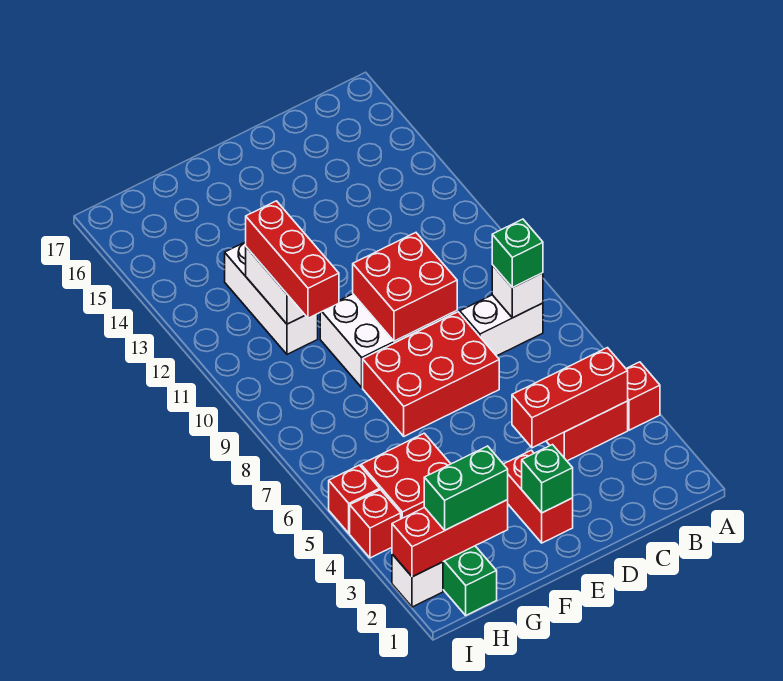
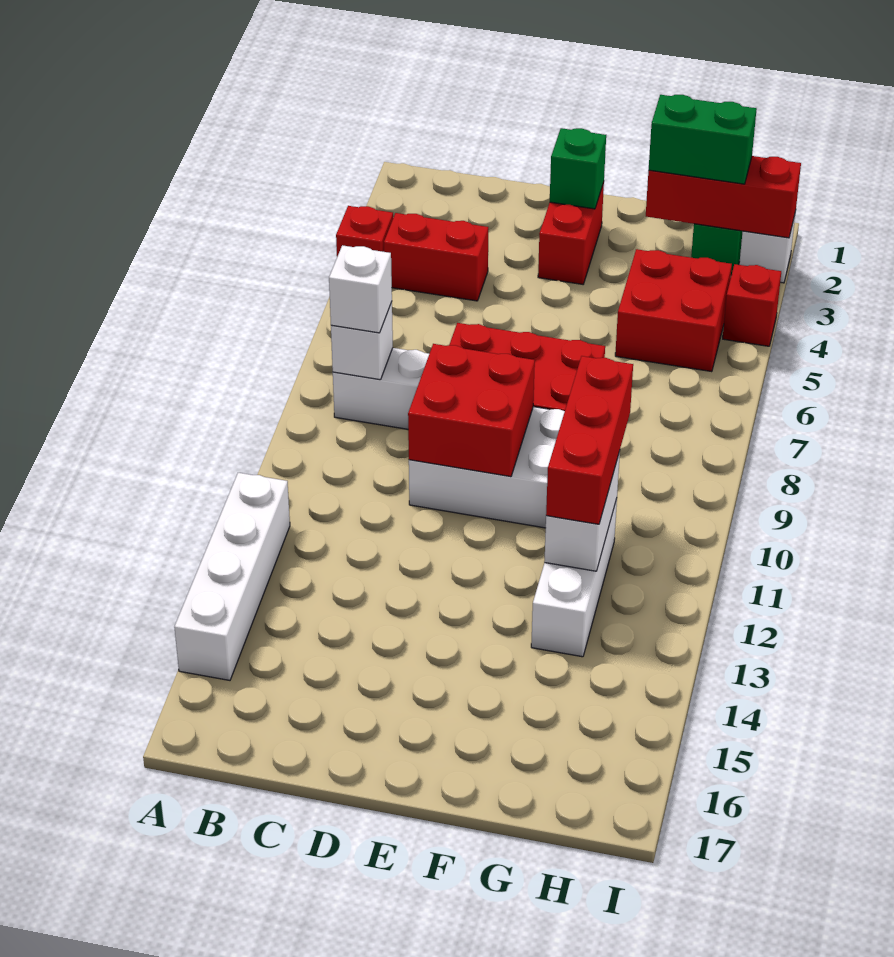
none -> white brick A12:A15 level 1
red brick B4:D4 level 2 -> none
green brick B8 level 3 -> white brick B8 level 3
red brick I5 level 1 -> none

